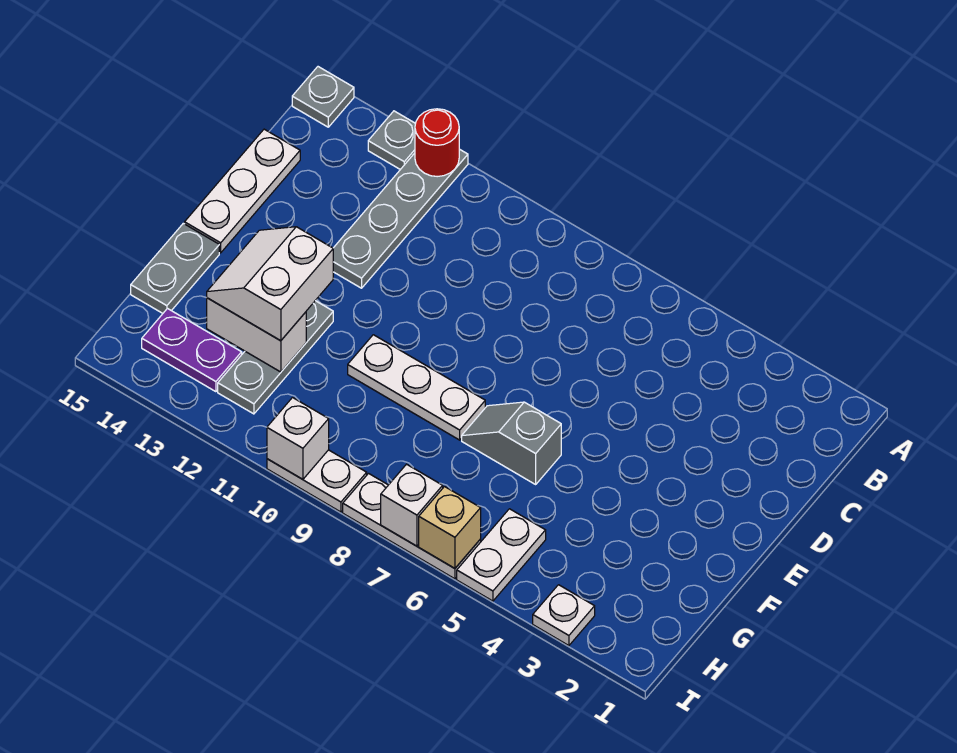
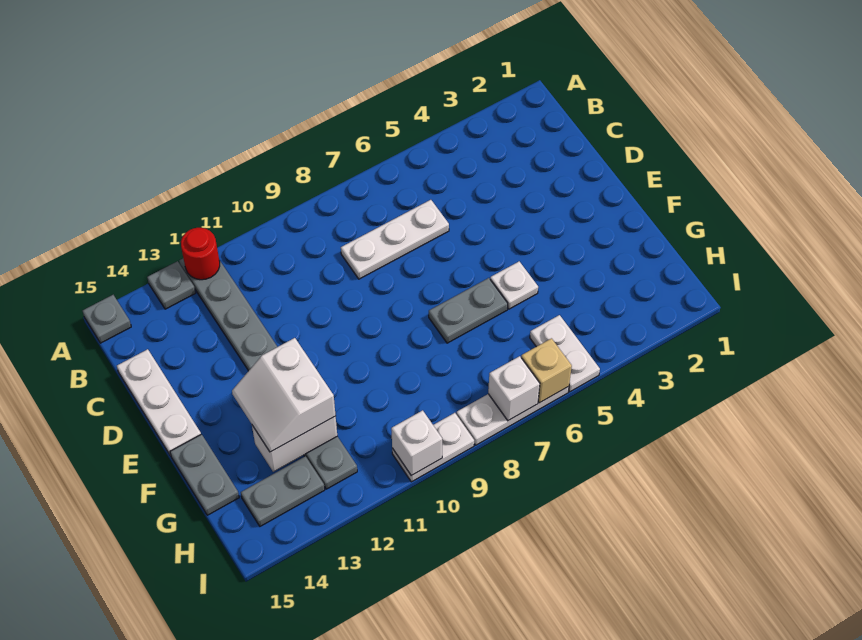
grey slope F6:F7 level 1 top 6 -> grey plate F6:F7 level 1
white plate F8:F10 level 1 -> white plate C6:C8 level 1
purple plate H13:H14 level 1 -> grey plate H13:H14 level 1
white plate I3 level 1 -> white plate F5 level 1

